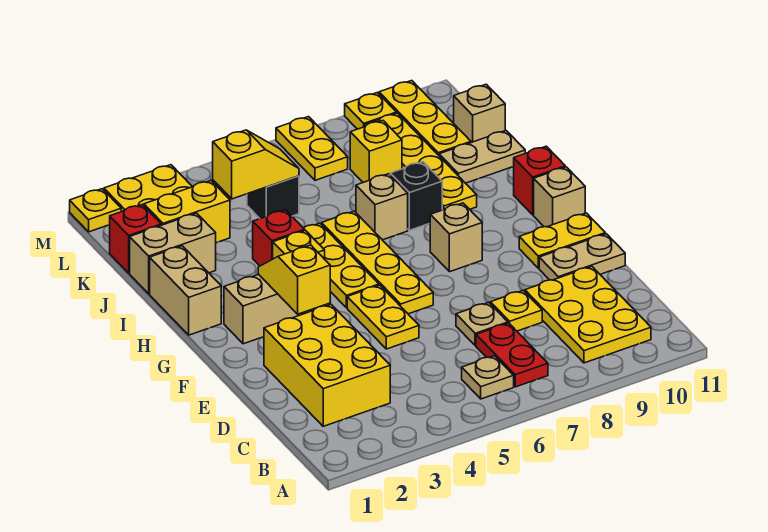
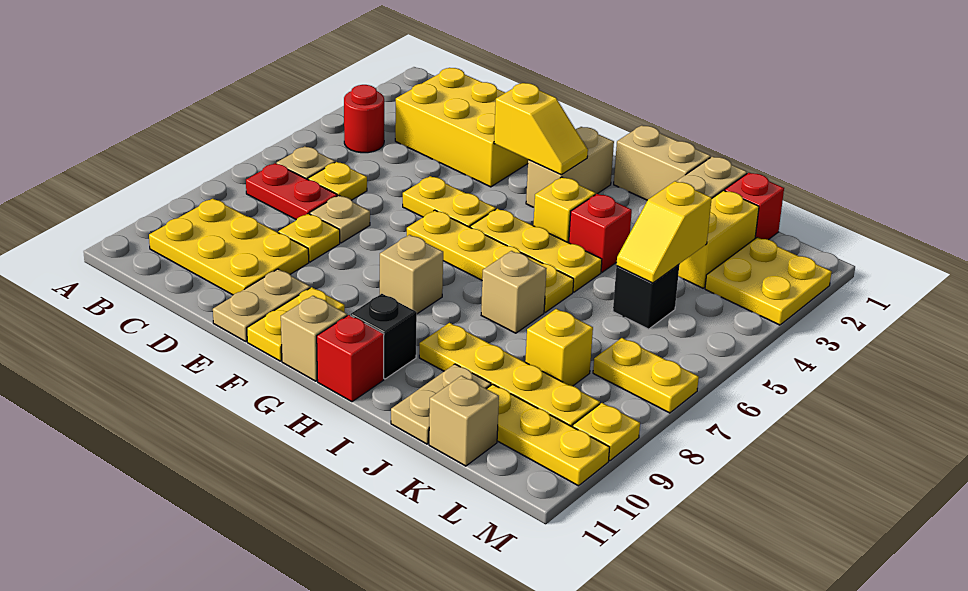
none -> red round brick B4 level 1
black brick I8 level 1 -> black brick H10 level 1
yellow plate M1 level 1 -> yellow plate C6 level 1

